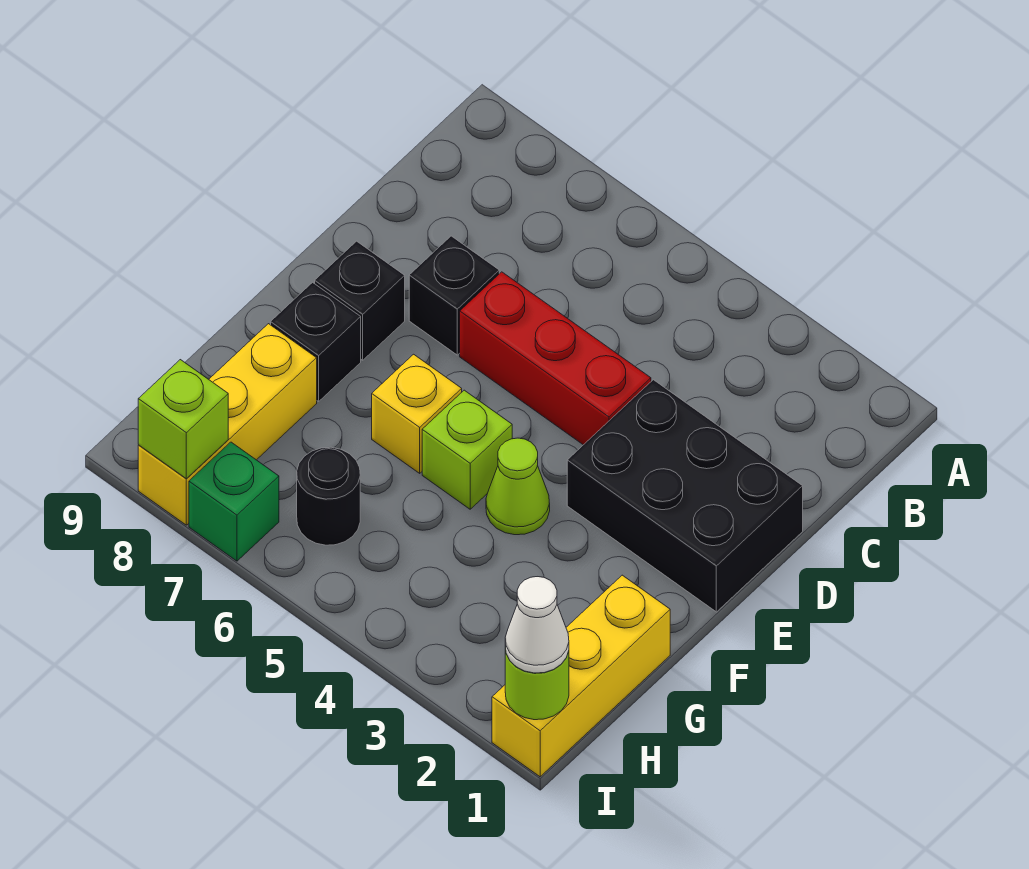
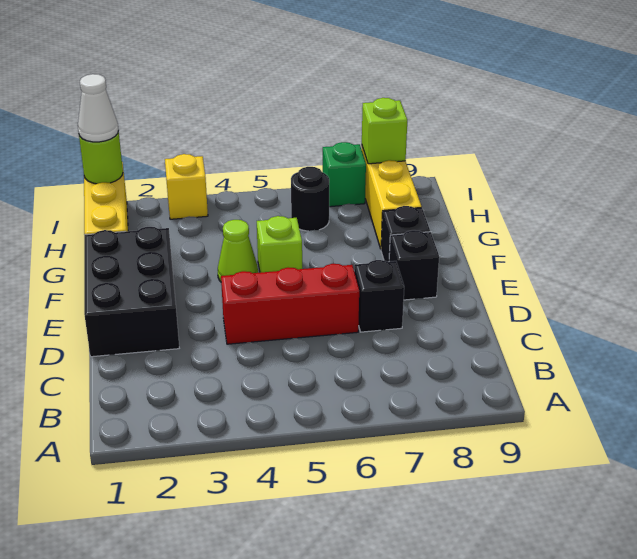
black brick D1:E3 level 1 -> black brick D1:F2 level 1
yellow brick F6 level 1 -> yellow brick I3 level 1

